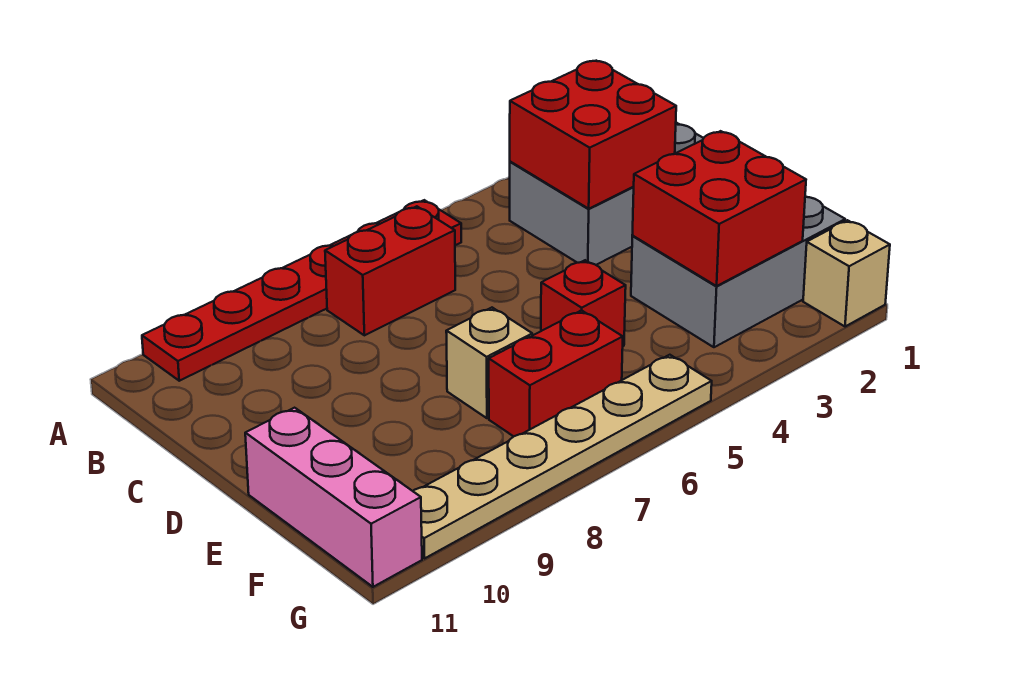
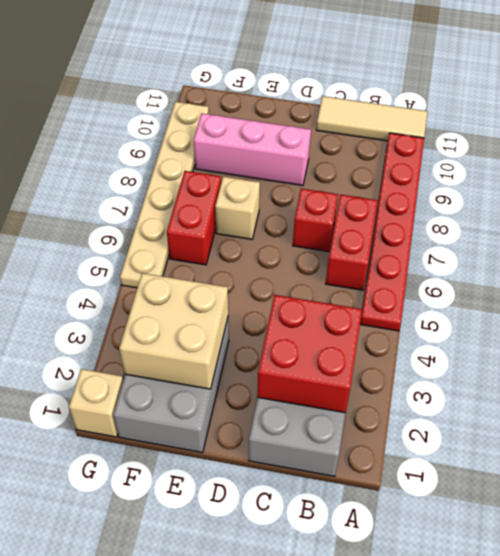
none -> tan tile A11:C11 level 1
red brick E2:F3 level 2 -> tan brick E2:F3 level 2
red brick E5 level 1 -> red brick C7 level 1
pink brick E11:G11 level 1 -> pink brick D9:F9 level 1

